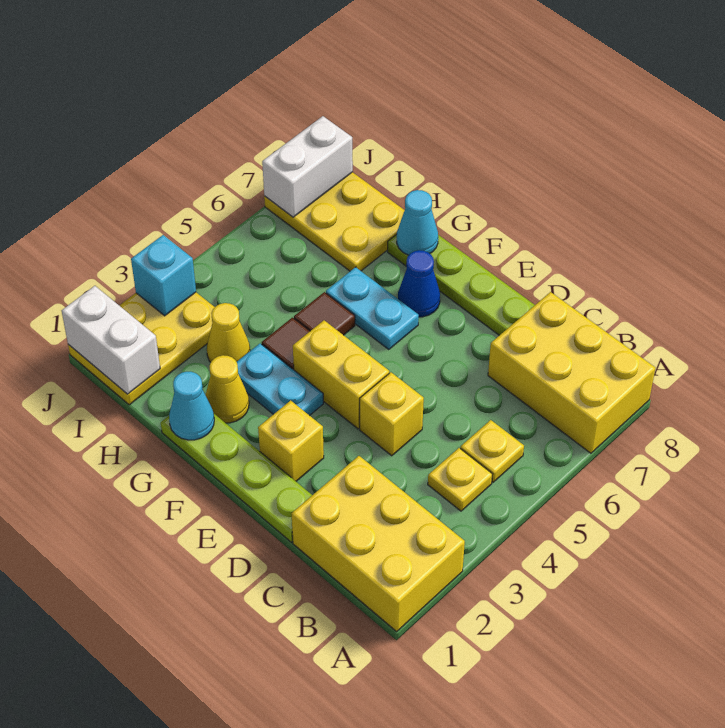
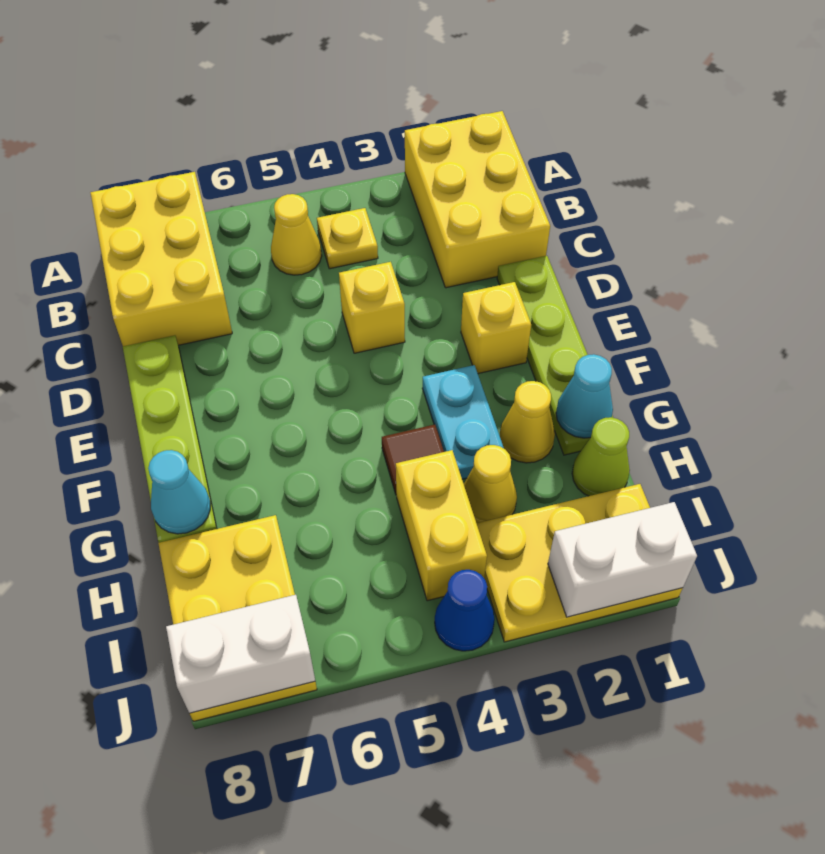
yellow plate B5 level 1 -> yellow cone B5 level 1
yellow brick E4:F4 level 1 -> yellow brick H4:I4 level 1
cyan plate F6:G6 level 1 -> none
blue cone F7 level 1 -> blue cone J4 level 1
brown tile G5 level 1 -> none
none -> lime cone H1 level 1
white brick I1:J1 level 2 -> white brick J1:J2 level 2
cyan brick J3 level 2 -> none

